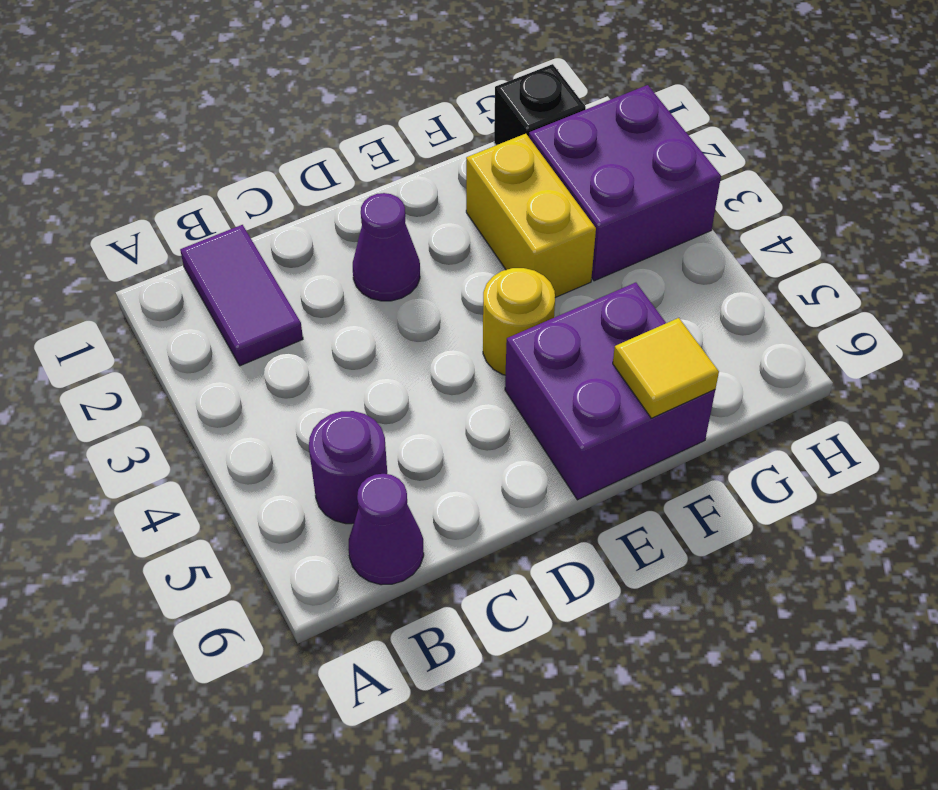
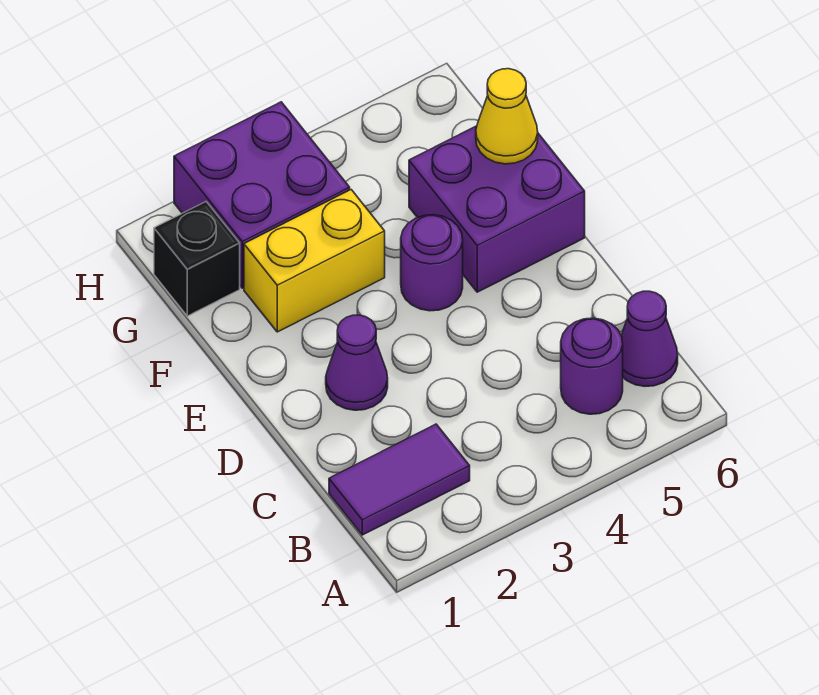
yellow round brick E4 level 1 -> purple round brick E4 level 1
yellow tile F6 level 2 -> yellow cone F6 level 2

